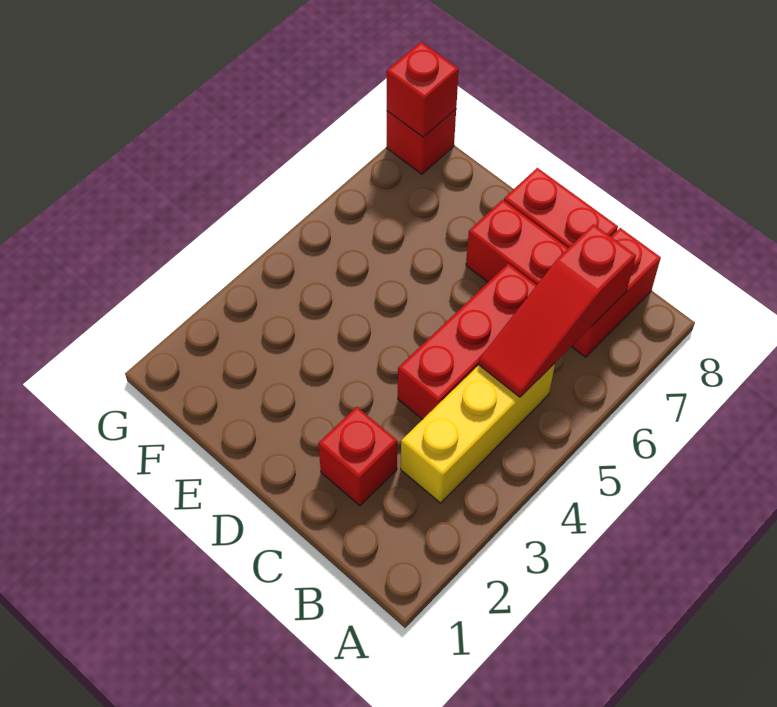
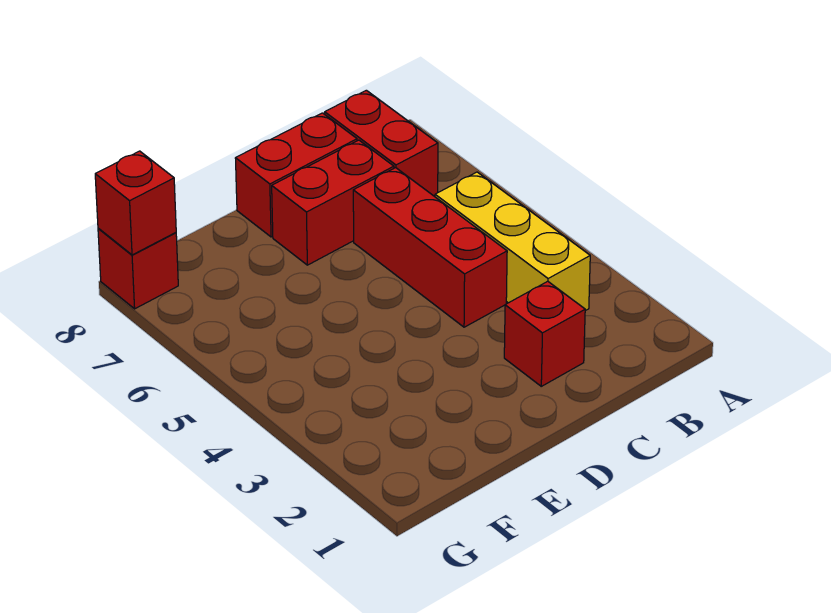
red slope B5:B7 level 2 top 7 -> none

